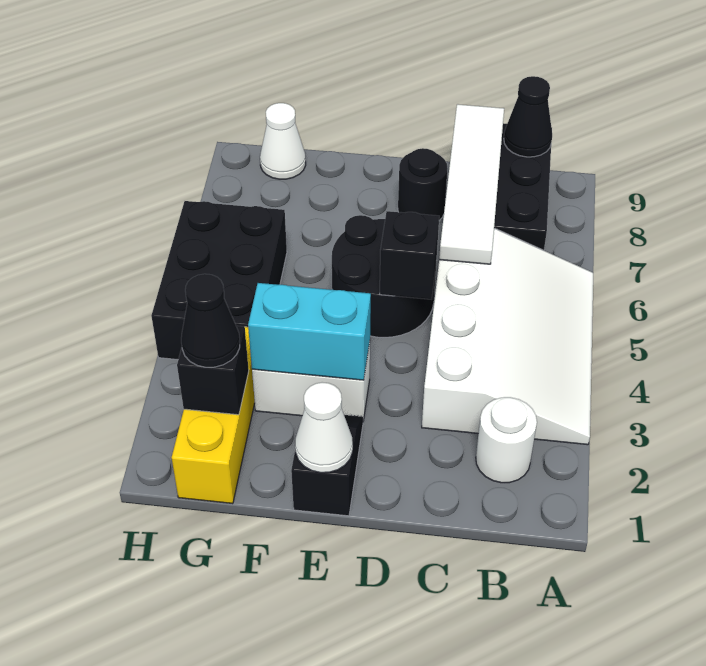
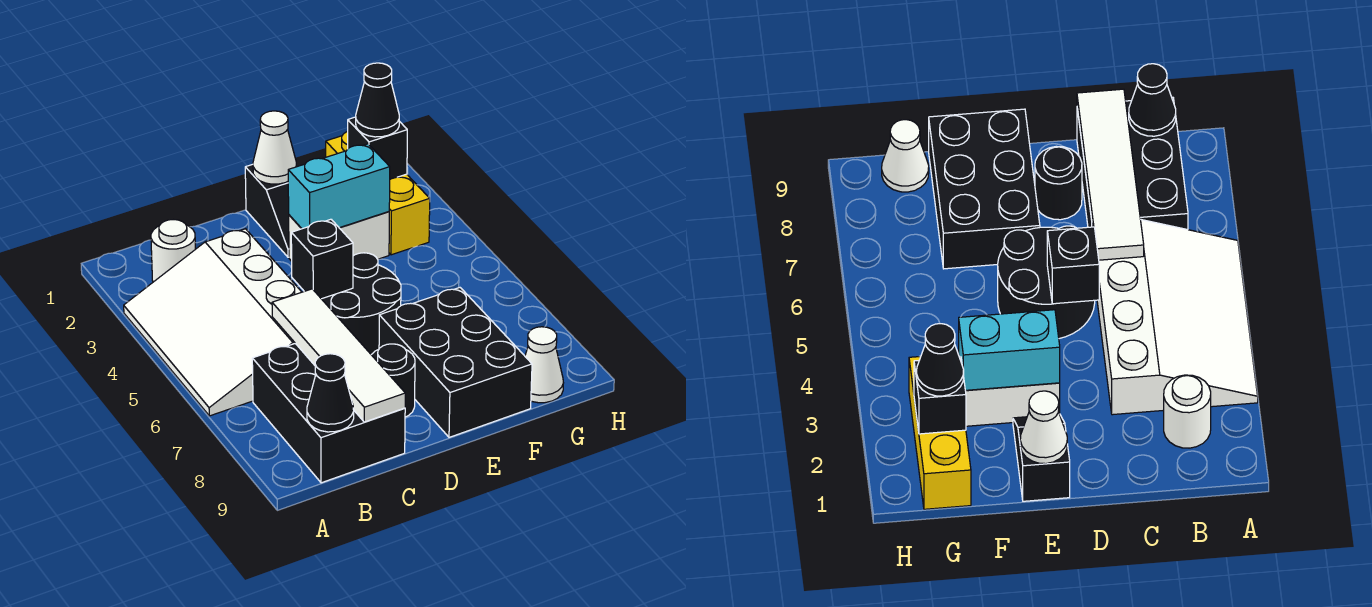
black brick G4:H6 level 1 -> black brick E7:F9 level 1

